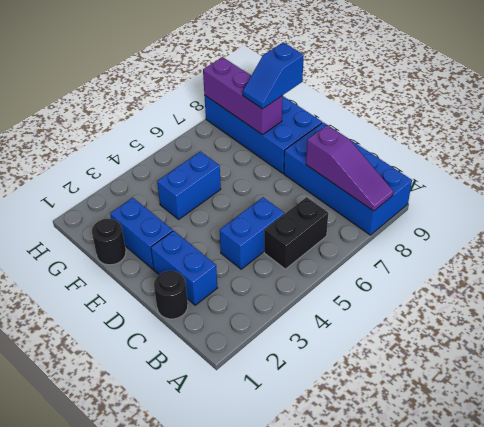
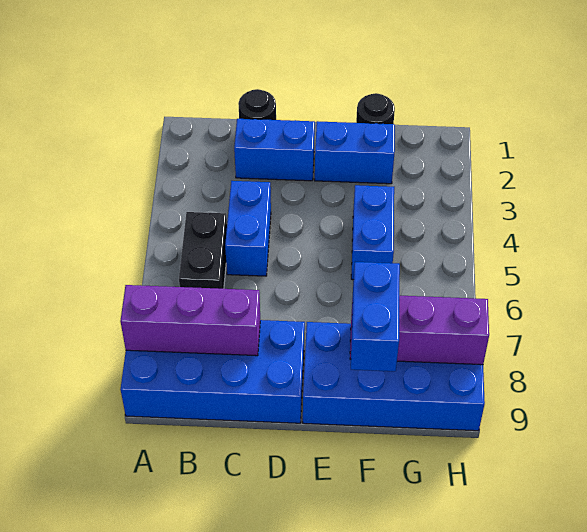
purple slope A8:C8 level 2 top C -> purple brick A8:C8 level 2
blue slope F8:F9 level 3 top 9 -> blue brick F8:F9 level 3

